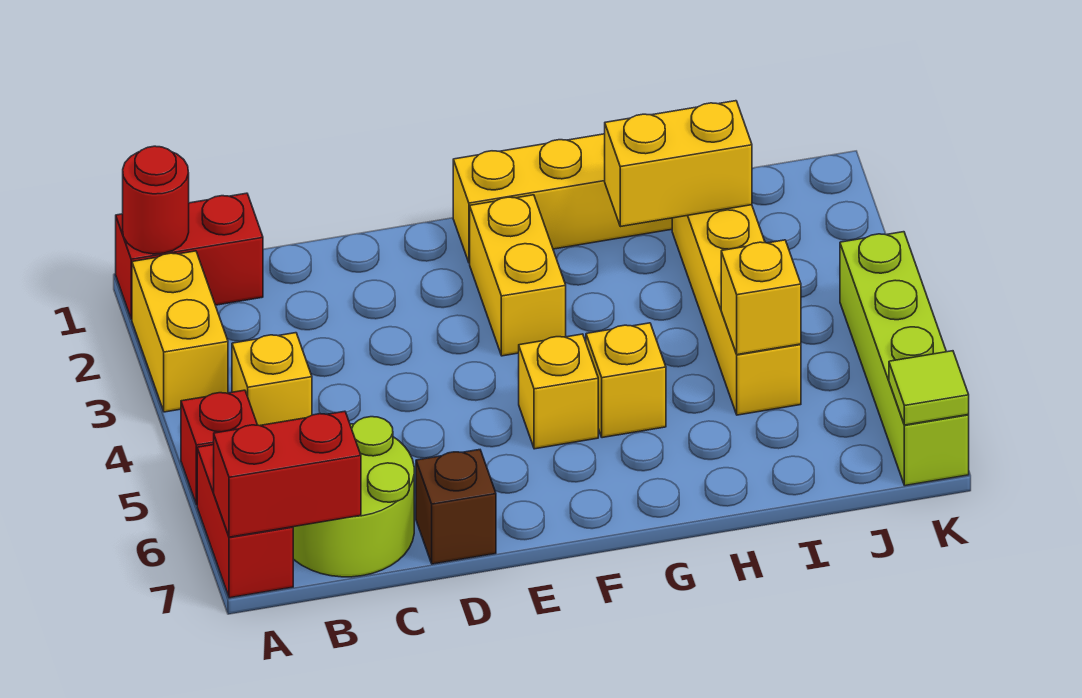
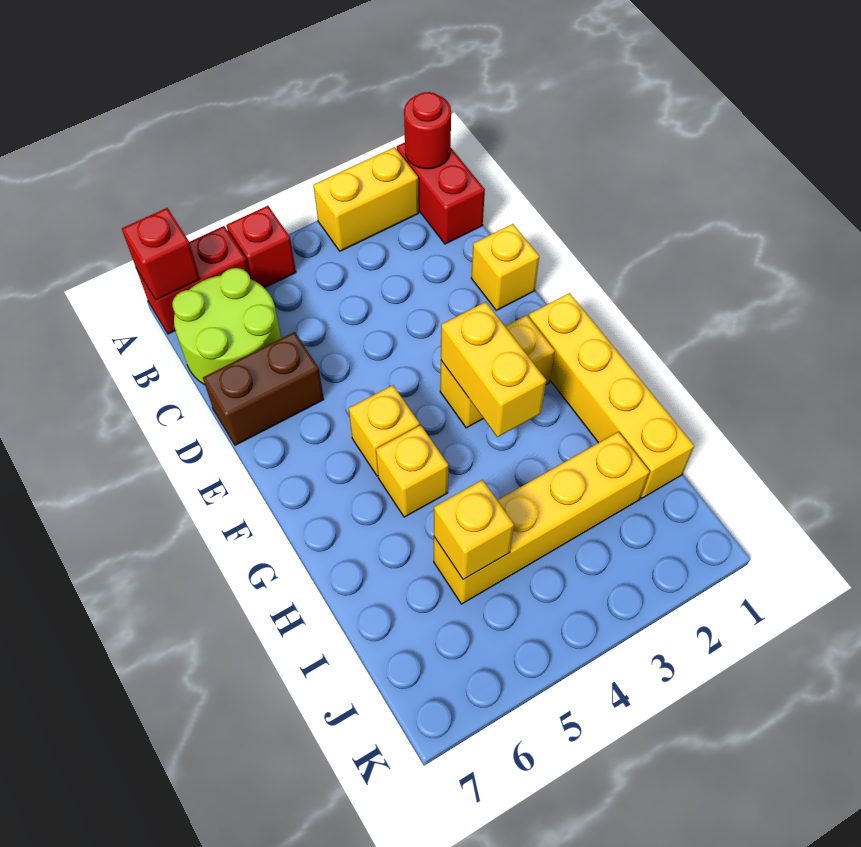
red brick A7:B7 level 2 -> red brick A7 level 2
yellow brick B4 level 1 -> yellow brick D1 level 1
brown brick D7 level 1 -> brown brick D6:D7 level 1
yellow brick H2:I2 level 2 -> yellow brick F3:G3 level 2
lime brick K4:K7 level 1 -> none
lime tile K7 level 2 -> none

